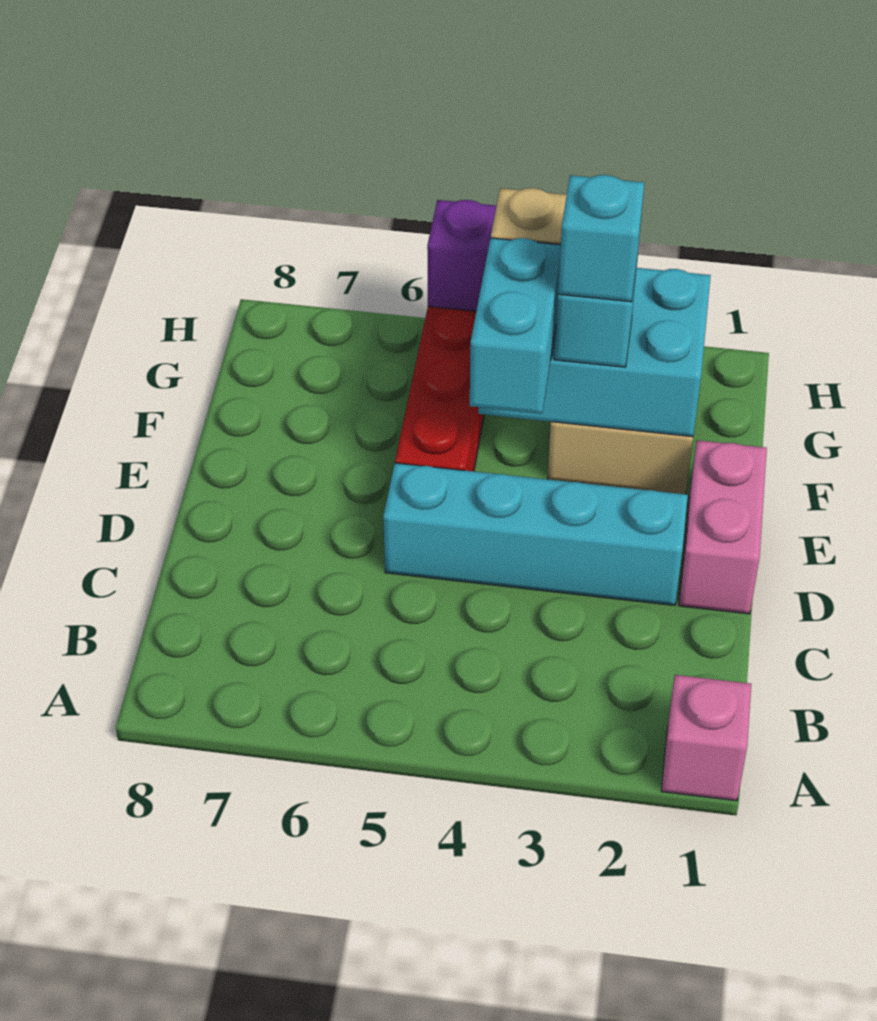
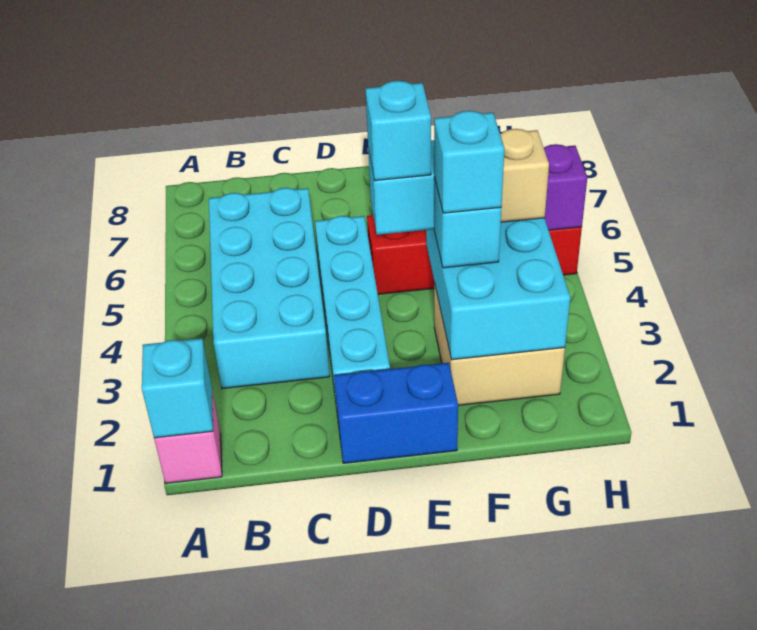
none -> cyan brick A1 level 2
none -> cyan brick B3:C6 level 1
pink brick D1:E1 level 1 -> blue brick D1:E1 level 1
none -> cyan brick E4 level 4

